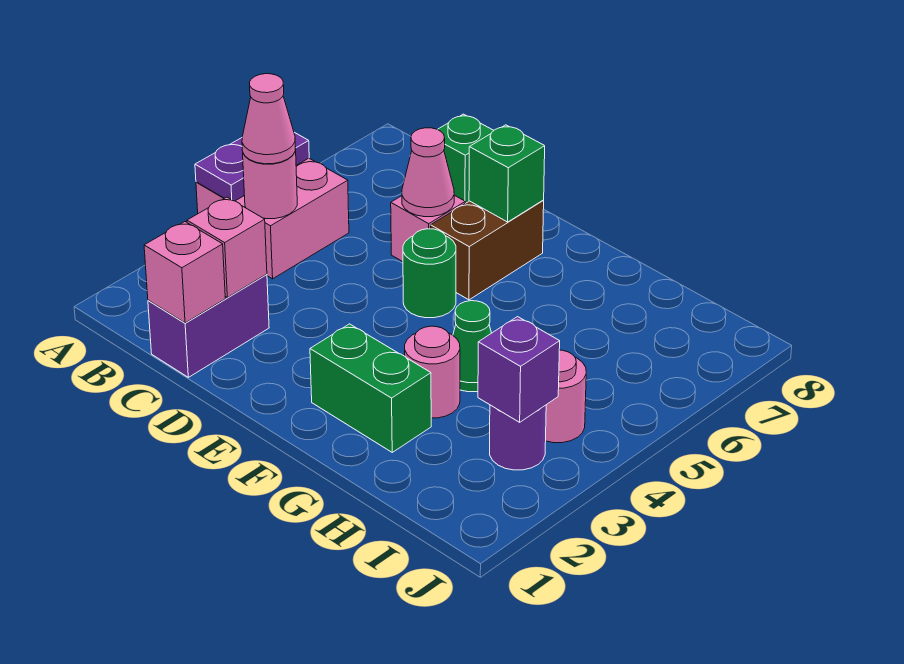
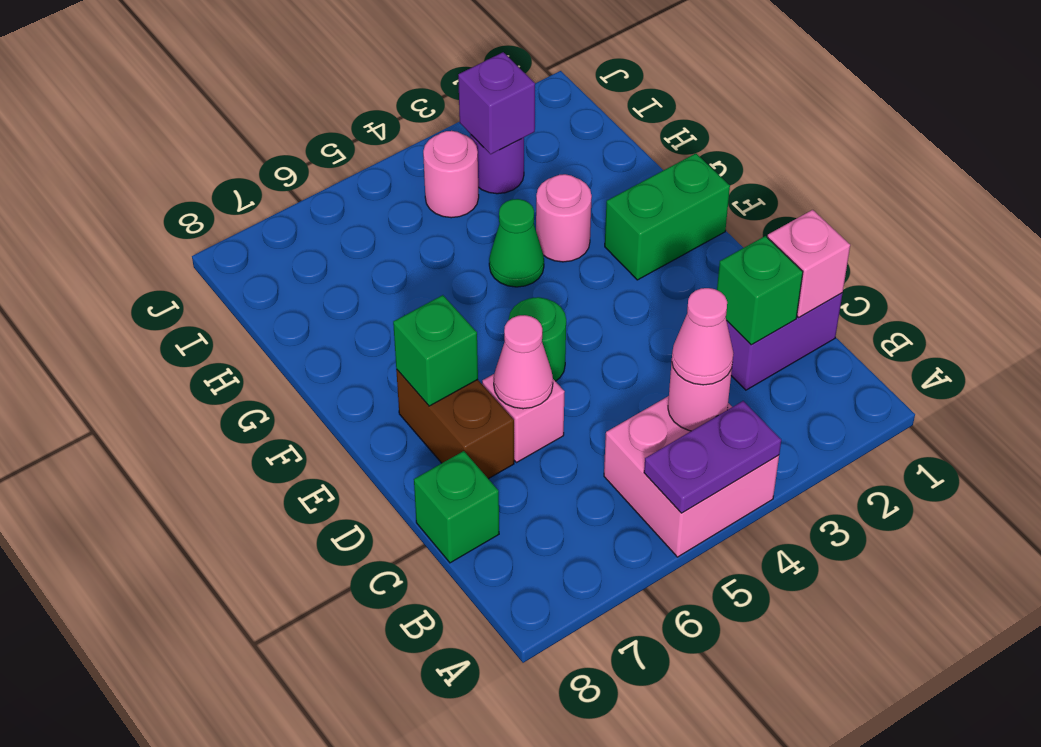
pink brick C2 level 2 -> green brick C2 level 2
brown brick E6:E7 level 1 -> brown brick D7:E7 level 1
green brick F2:G2 level 1 -> green brick F1:F2 level 1

